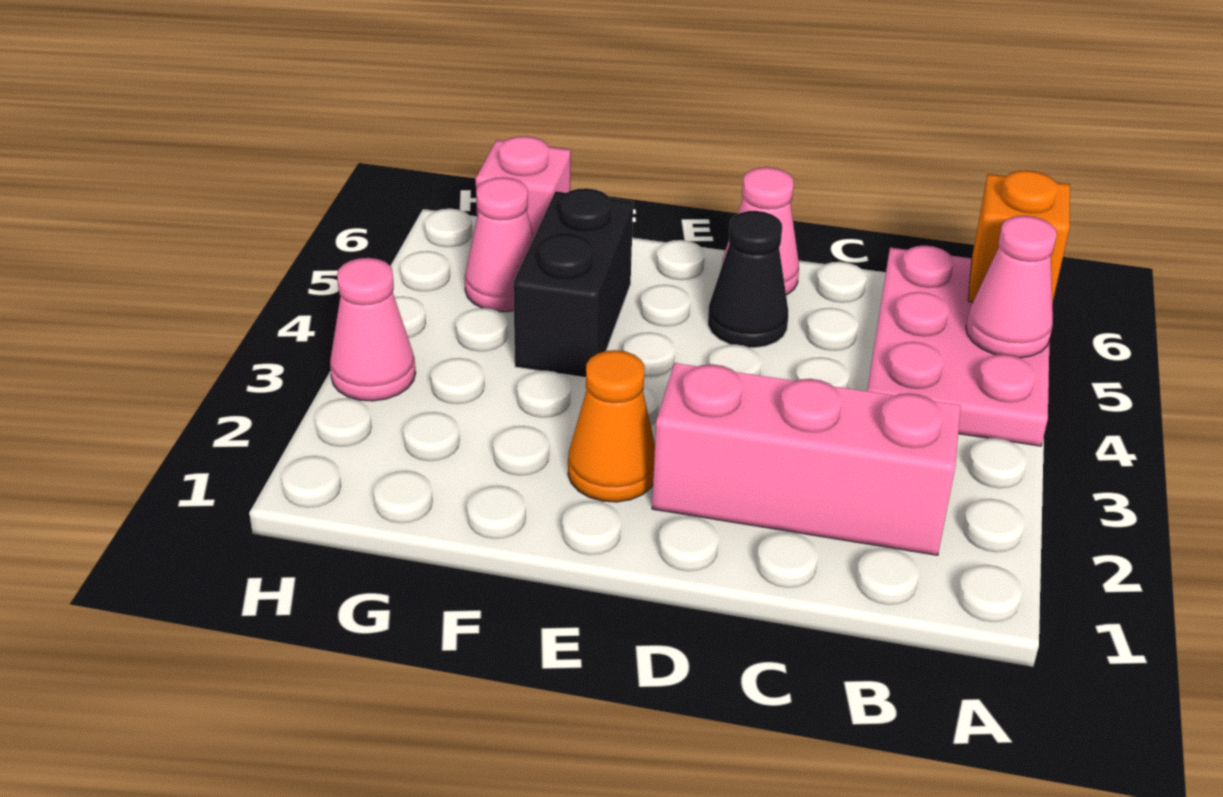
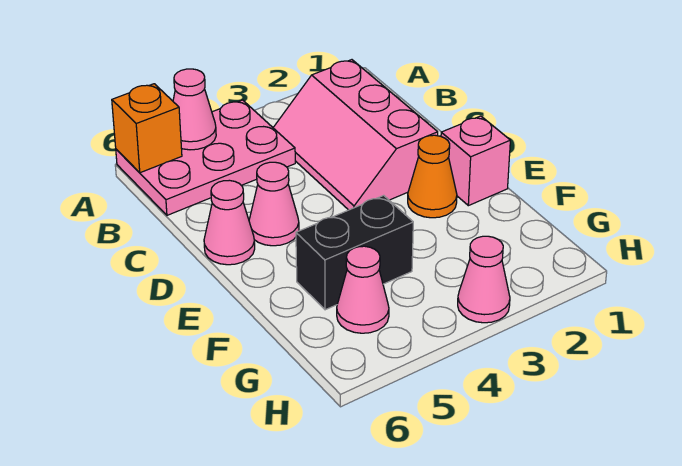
black cone D5 level 1 -> pink cone D5 level 1
pink brick G6 level 1 -> pink brick E1 level 1

